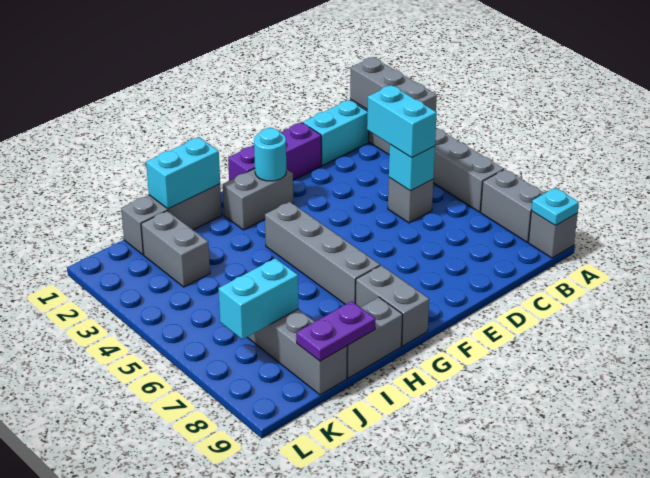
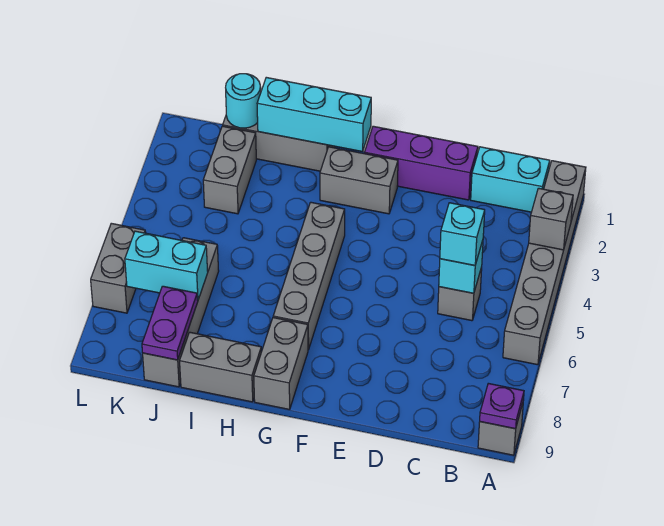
grey brick A1:A3 level 2 -> grey brick A3 level 2
grey brick A7:A8 level 1 -> grey brick L6:L7 level 1
cyan plate A9 level 2 -> purple plate A9 level 2
cyan brick C4:C5 level 3 -> cyan brick C5 level 3
cyan round brick F2 level 2 -> cyan round brick J1 level 2
cyan brick H1:I1 level 2 -> cyan brick G1:I1 level 2
purple plate I9:J9 level 2 -> purple plate J8:J9 level 2

